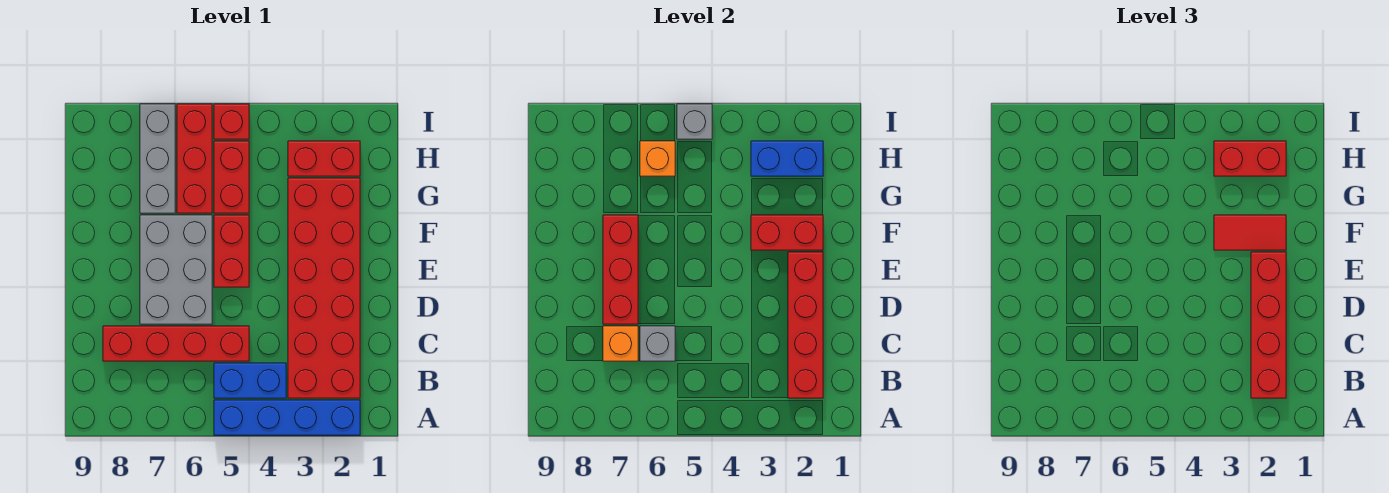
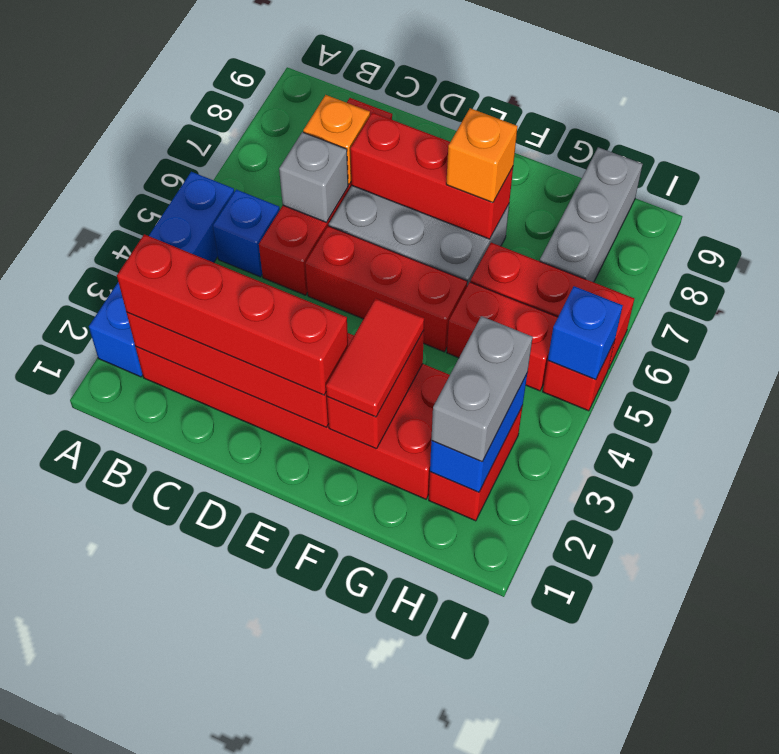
blue brick B4:B5 level 1 -> blue brick B5 level 1
red brick E5:F5 level 1 -> red brick D5:F5 level 1
grey brick G7:I7 level 1 -> grey brick H7:H9 level 1
red brick H2:H3 level 3 -> grey brick H2:H3 level 3
orange brick H6 level 2 -> orange brick F7 level 3
grey brick I5 level 2 -> blue brick I5 level 2

